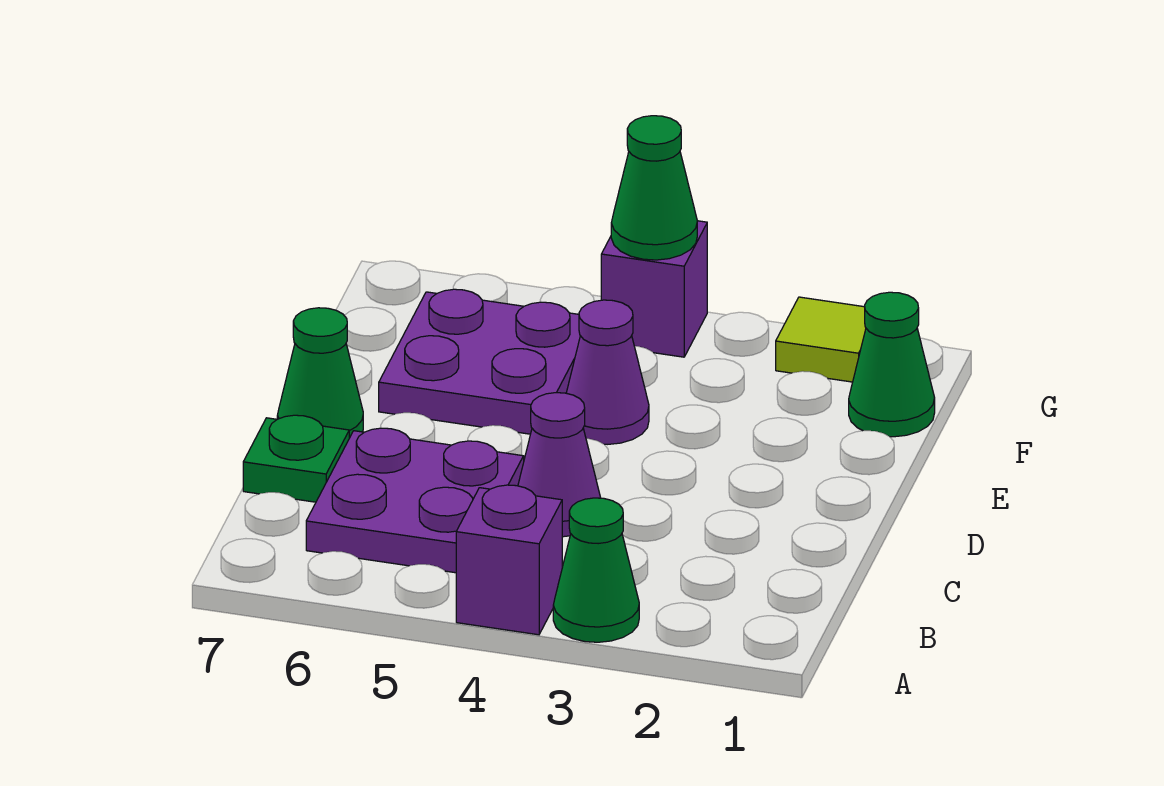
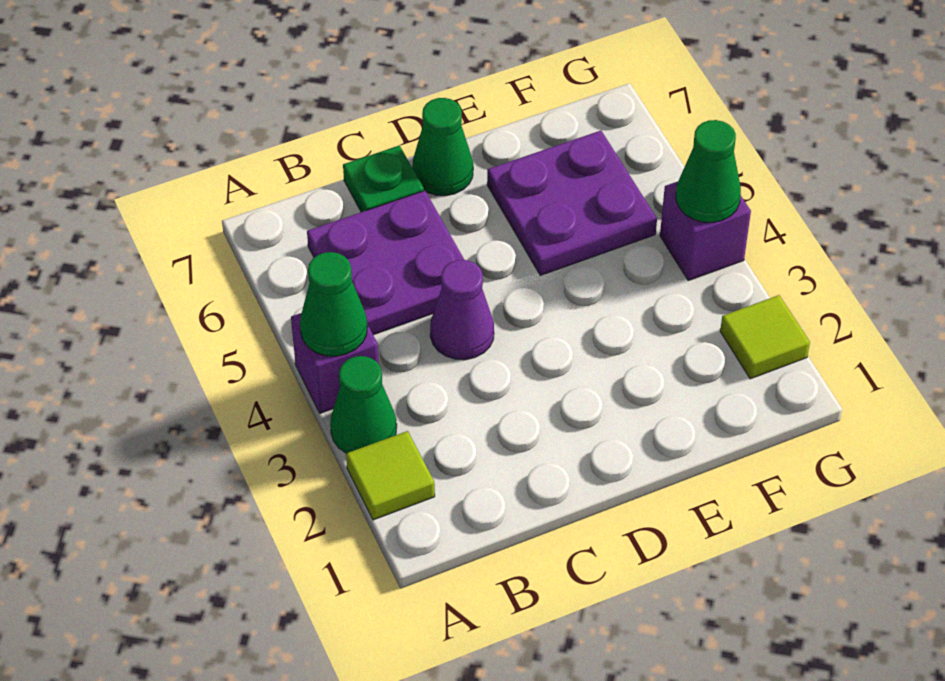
none -> lime tile A2 level 1
purple cone E4 level 1 -> none
green cone F1 level 1 -> green cone A4 level 2

